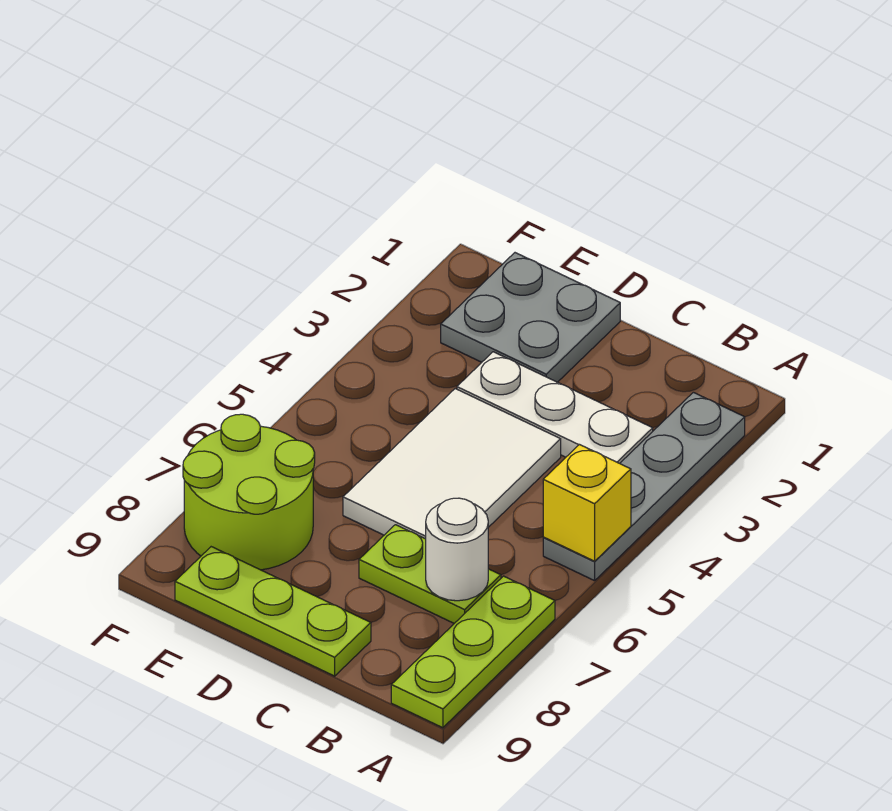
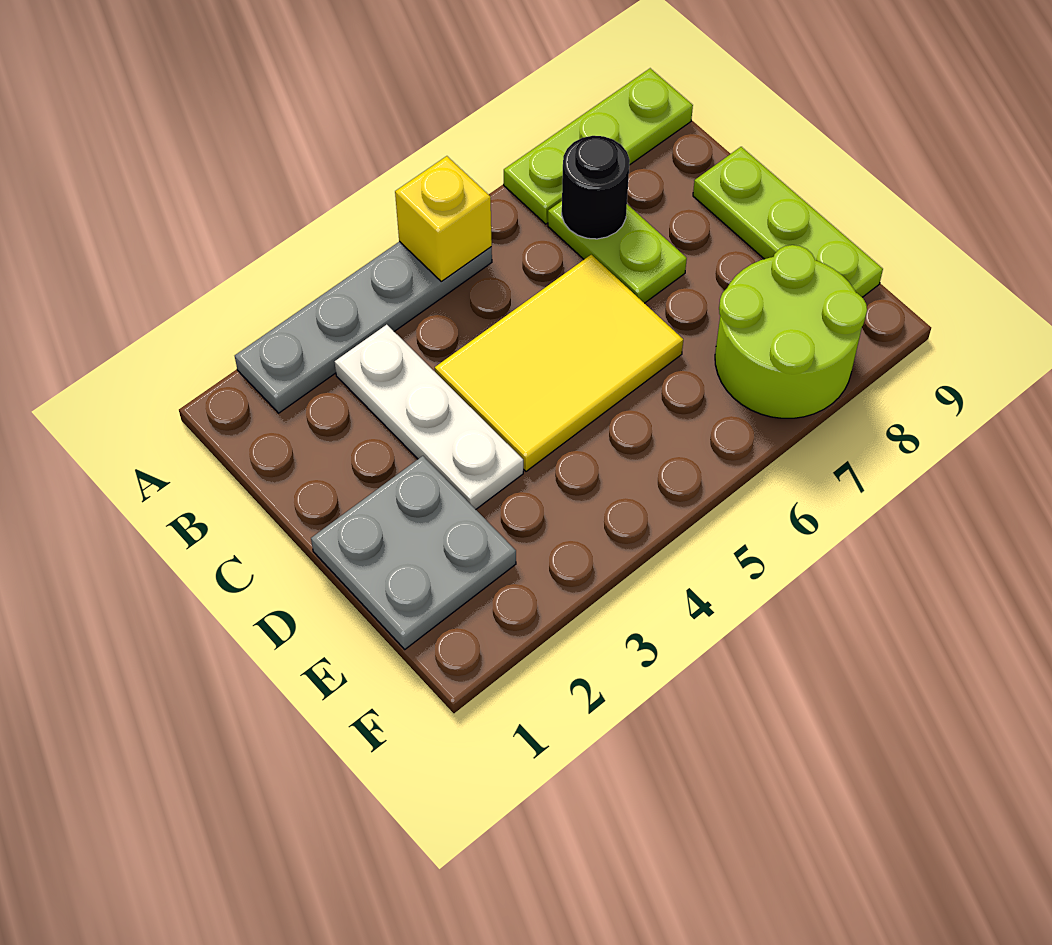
white round brick B7 level 2 -> black round brick B7 level 2
white tile C4:D6 level 1 -> yellow tile C4:D6 level 1

